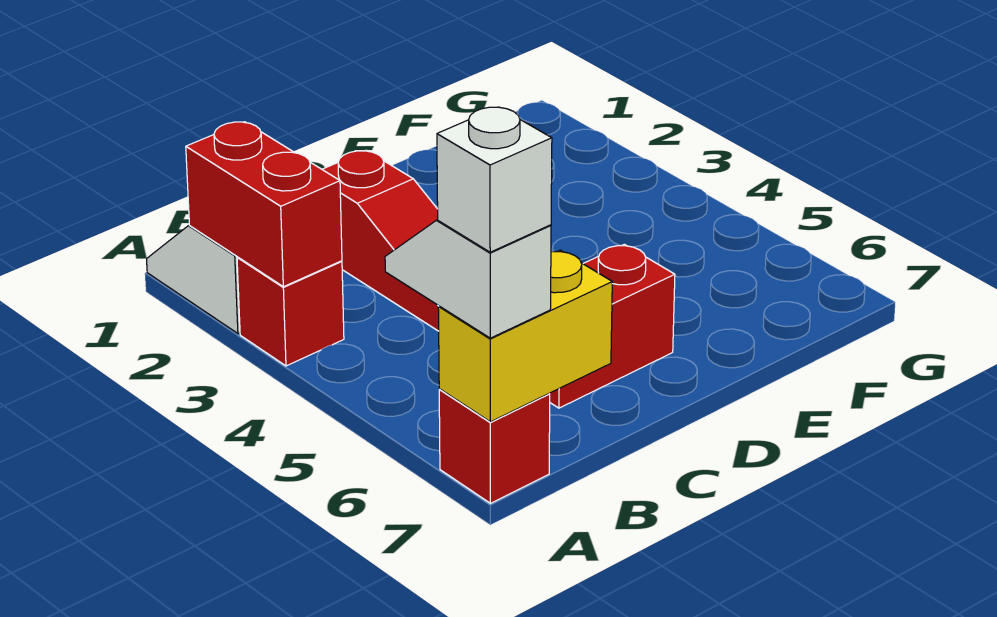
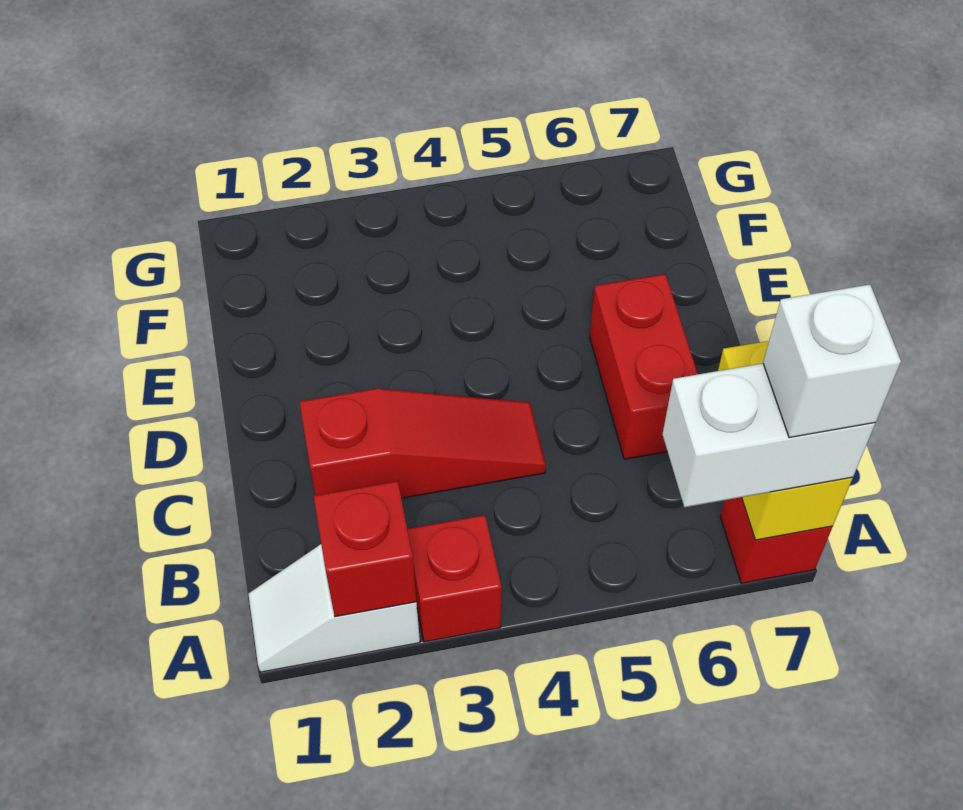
red brick A2:A3 level 2 -> red brick A2 level 2
white slope A6:A7 level 3 top 7 -> white brick A6:A7 level 3

